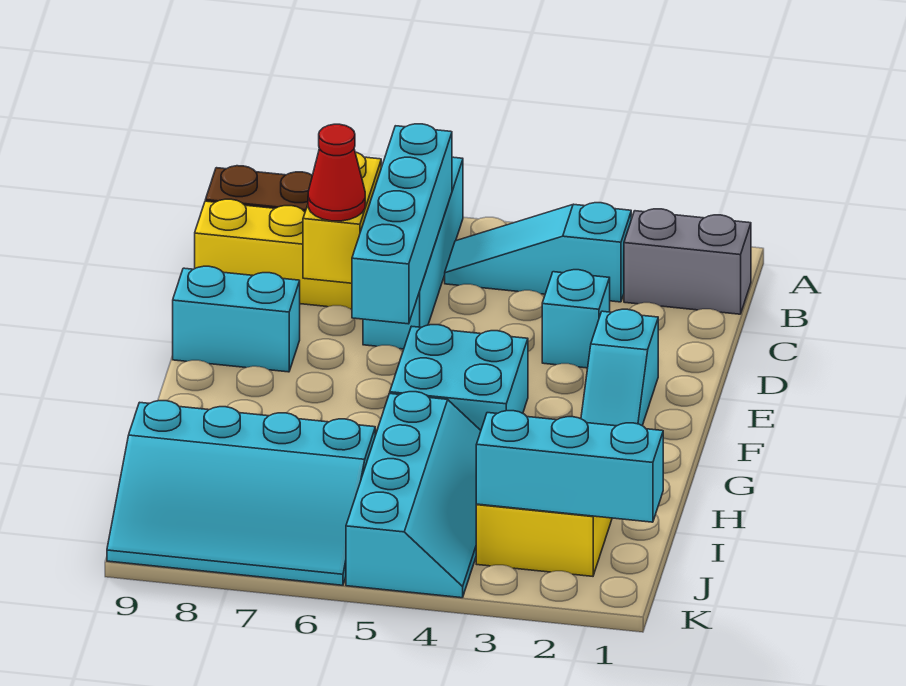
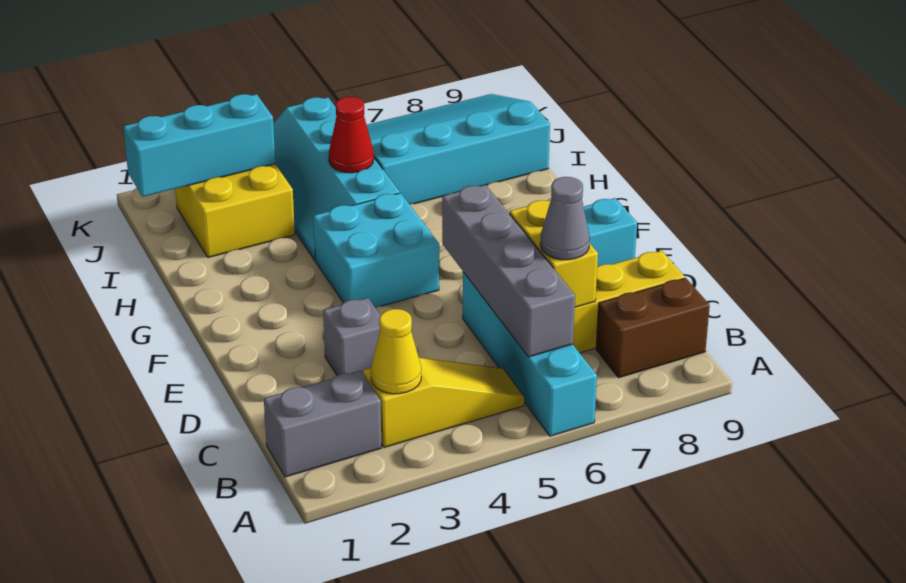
cyan slope B3:B5 level 1 top 3 -> yellow slope B3:B5 level 1 top 3
none -> yellow cone B3 level 2
cyan brick B6:E6 level 2 -> grey brick B6:E6 level 2
none -> grey cone C7 level 3
cyan brick D3 level 1 -> grey brick D3 level 1
red cone D7 level 3 -> red cone I5 level 2
cyan slope E2:F2 level 1 top E -> none

